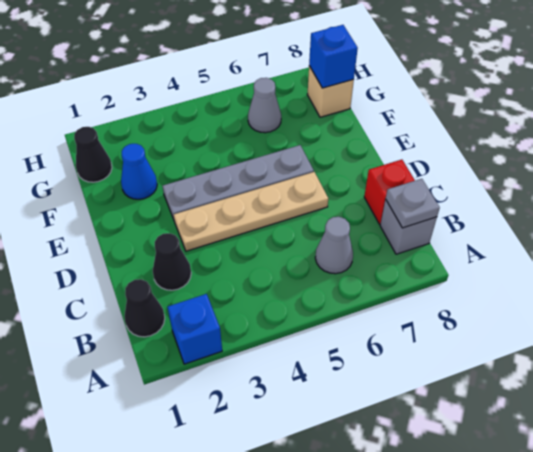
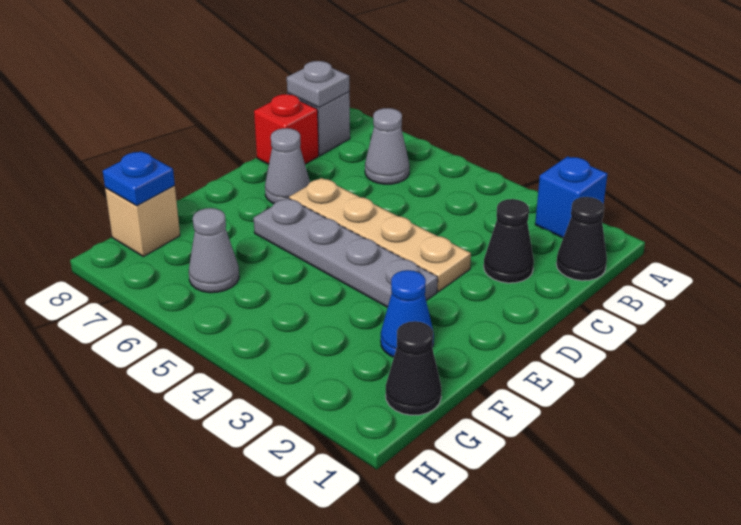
none -> grey cone D7 level 1
blue brick G8 level 2 -> blue plate G8 level 2

